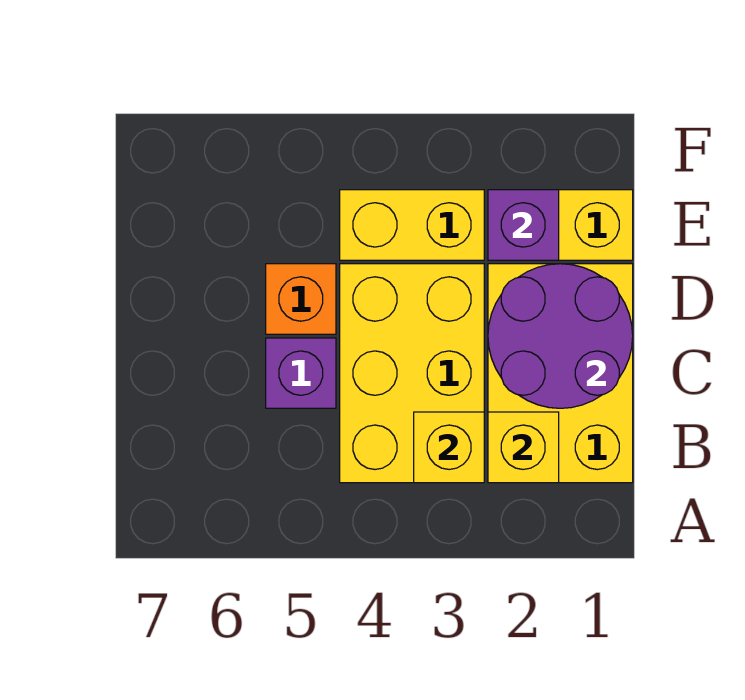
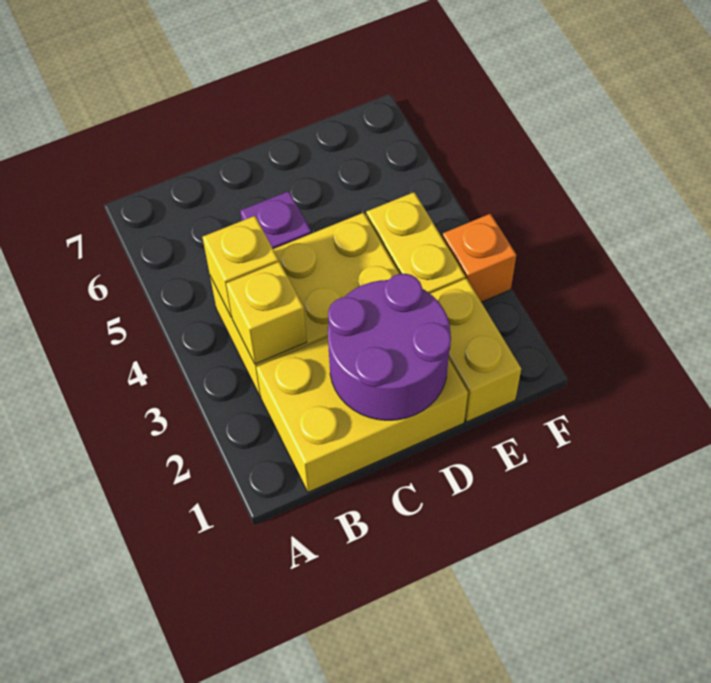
yellow brick B2 level 2 -> yellow brick B4 level 2
orange brick D5 level 1 -> orange brick F3 level 1
purple brick E2 level 2 -> none

